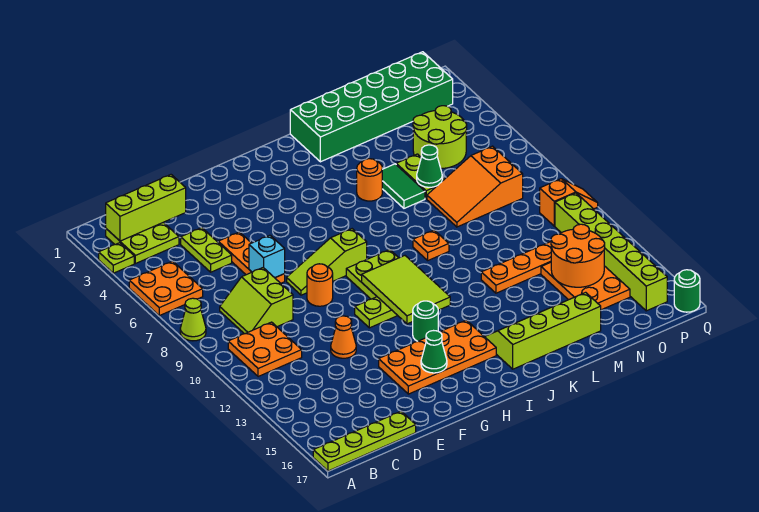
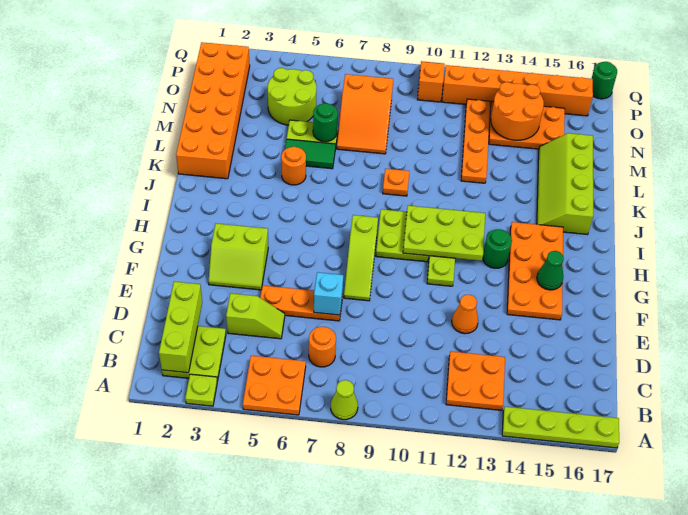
lime plate A17:D17 level 1 -> lime plate A14:A17 level 1
orange plate B10:C11 level 1 -> orange plate B12:C13 level 1
lime slope C8:D9 level 1 top D -> lime slope F3:G4 level 1 top G
lime plate D4:D5 level 1 -> lime slope D4:D5 level 1 top 4
orange round brick F9 level 1 -> orange round brick C7 level 1
lime tile H10:I12 level 2 -> lime plate H10:I12 level 2
green brick K1:P2 level 1 -> orange brick K1:P2 level 1
green cone M6 level 2 -> green round brick M6 level 2
lime brick P11:P16 level 1 -> orange brick P11:P16 level 1

